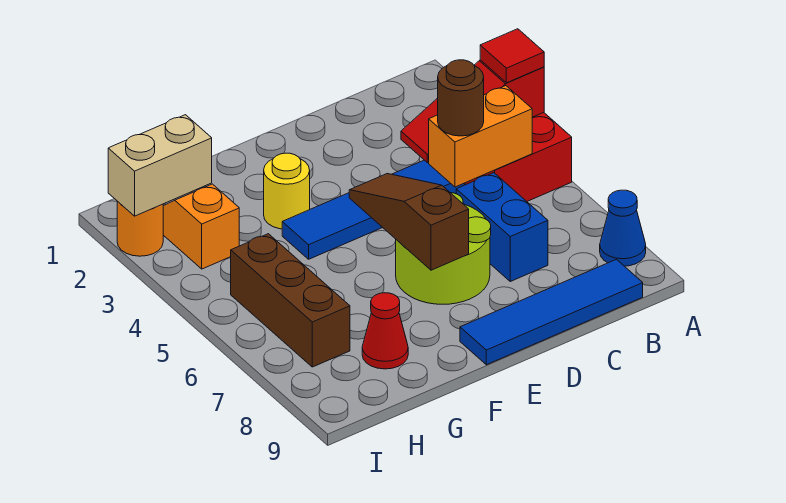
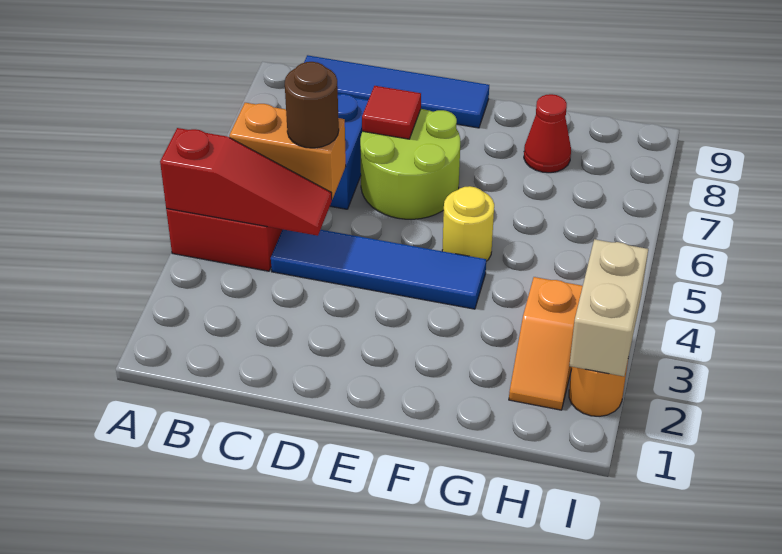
red tile A4 level 3 -> red tile D7 level 2
blue cone A8 level 1 -> none
brown slope E5:E7 level 2 top 7 -> none
yellow round brick F3 level 1 -> yellow round brick F5 level 1
tan brick H2:I2 level 2 -> tan brick I2:I3 level 2
brown brick H5:H7 level 1 -> none

